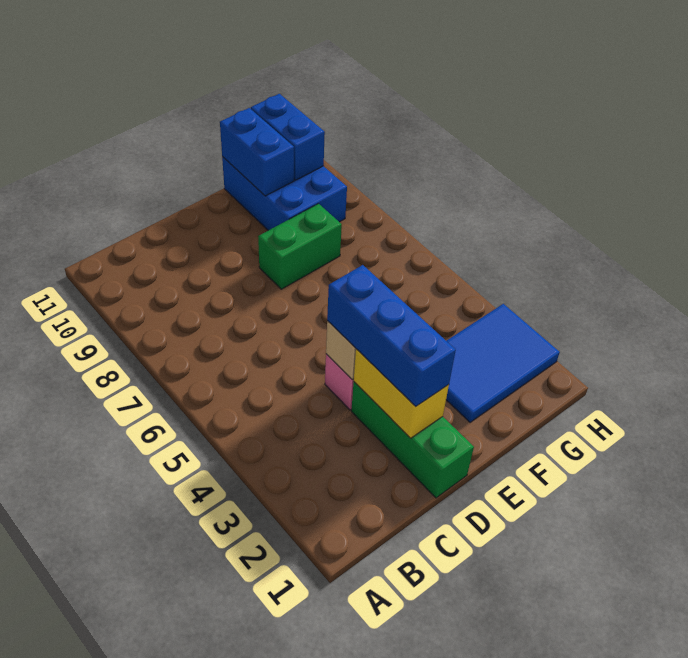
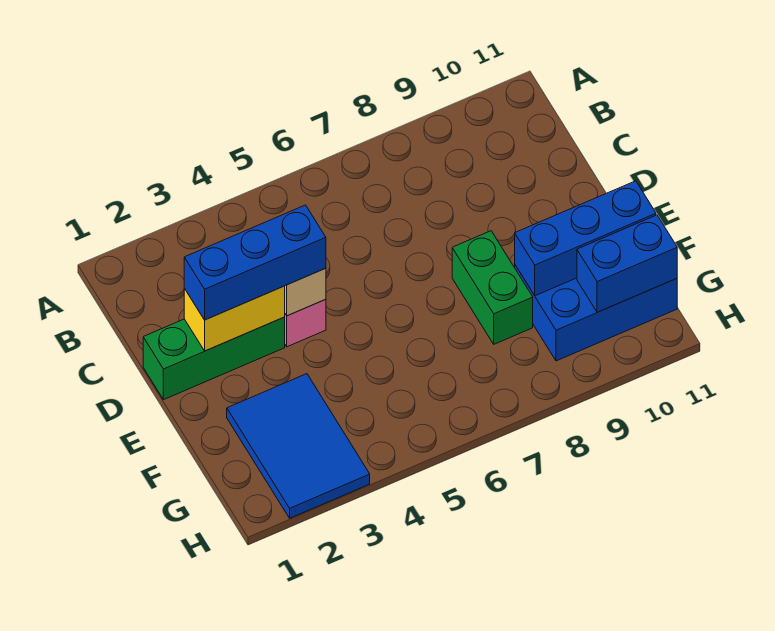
blue brick F10:F11 level 2 -> blue brick F9:F11 level 2

